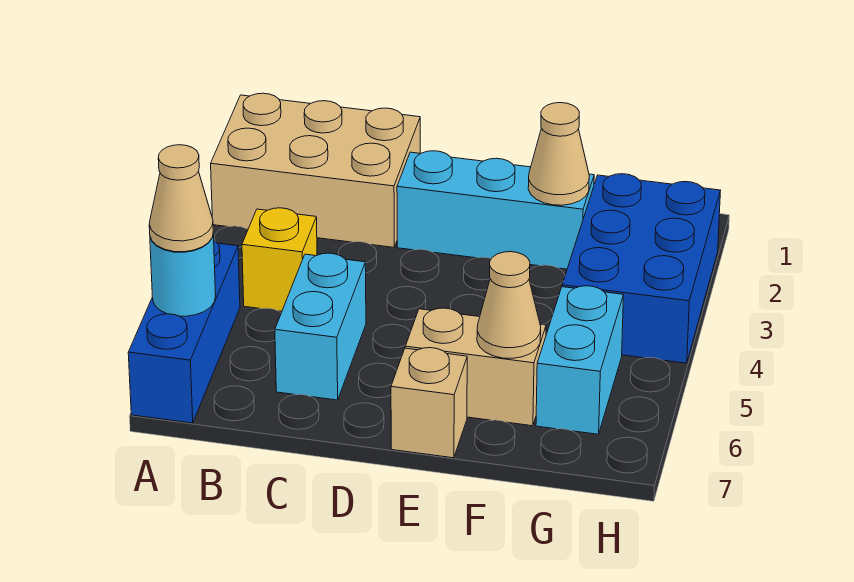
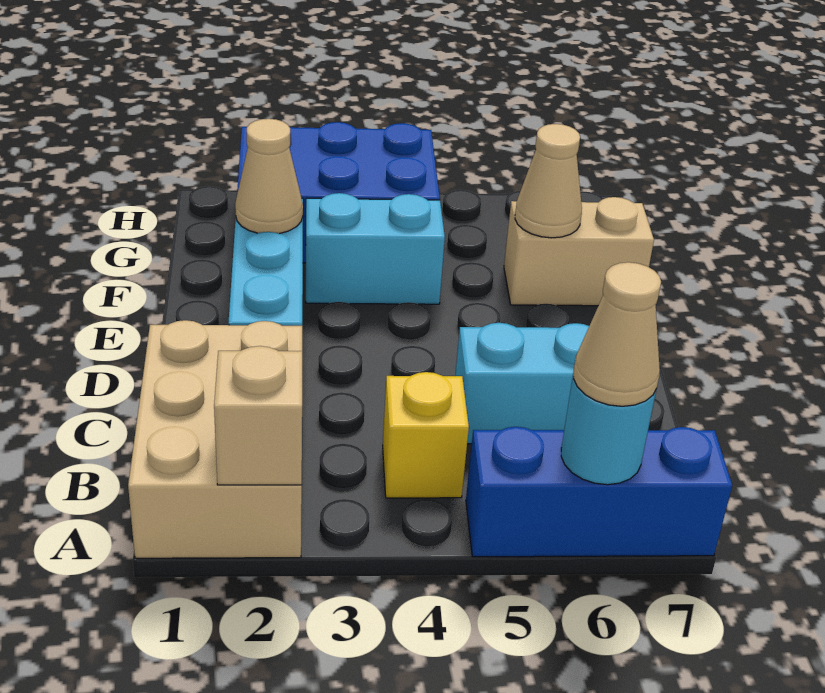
tan brick E6:F6 level 1 -> tan brick F6:F7 level 1
tan brick E7 level 1 -> tan brick A2 level 2
cyan brick G5:G6 level 1 -> cyan brick F3:F4 level 1

